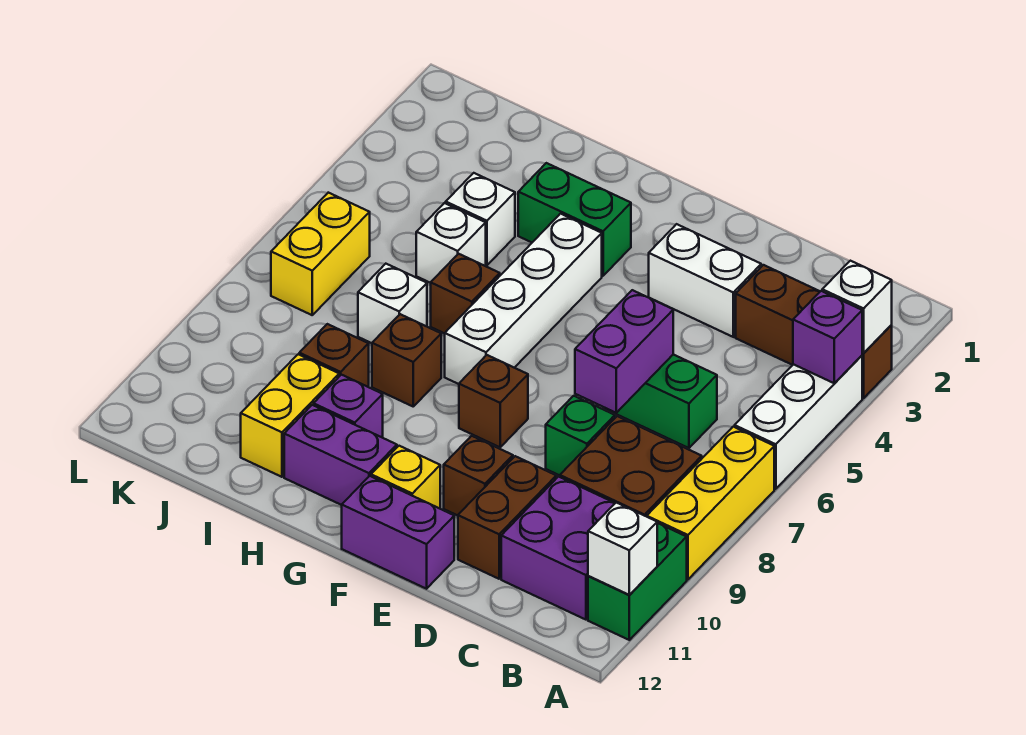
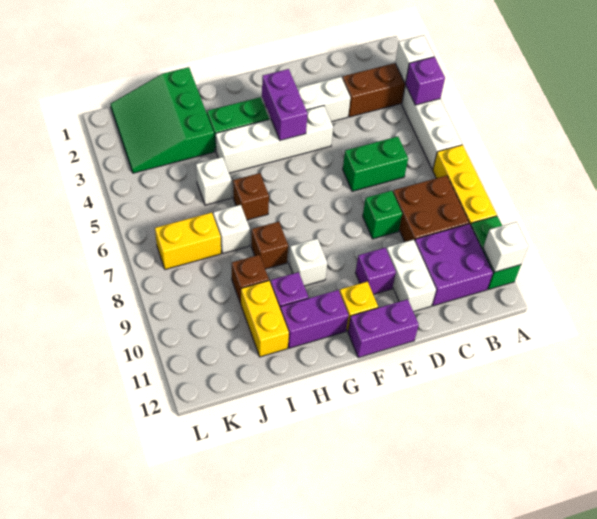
purple brick D6:D7 level 2 -> purple brick F3:F4 level 2
brown brick D10:D11 level 1 -> white brick D10:D11 level 1
brown brick E10 level 1 -> purple brick E10 level 1
brown brick F8 level 1 -> none
white brick G4:G7 level 1 -> white brick E4:H4 level 1
none -> green slope I1:K3 level 1 top I
white brick I4 level 1 -> white brick G9 level 1
yellow brick K6:K7 level 1 -> yellow brick J7:K7 level 1

